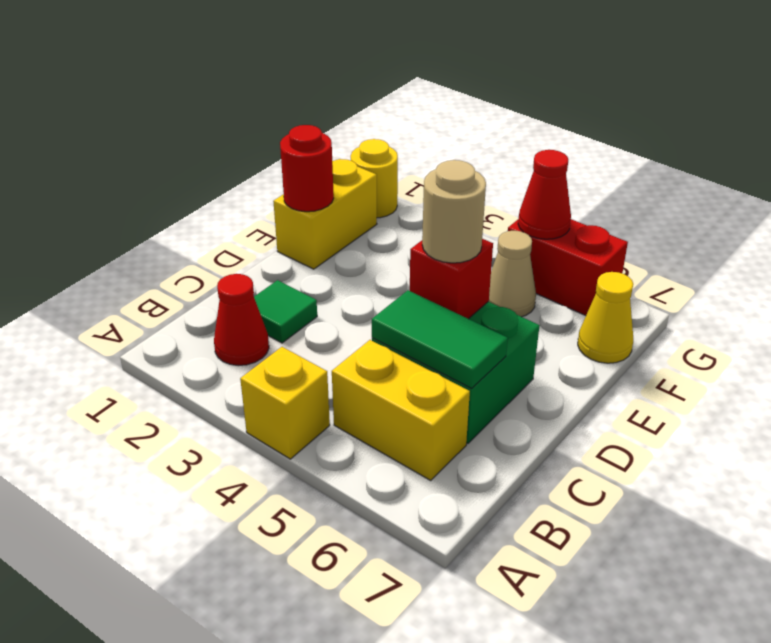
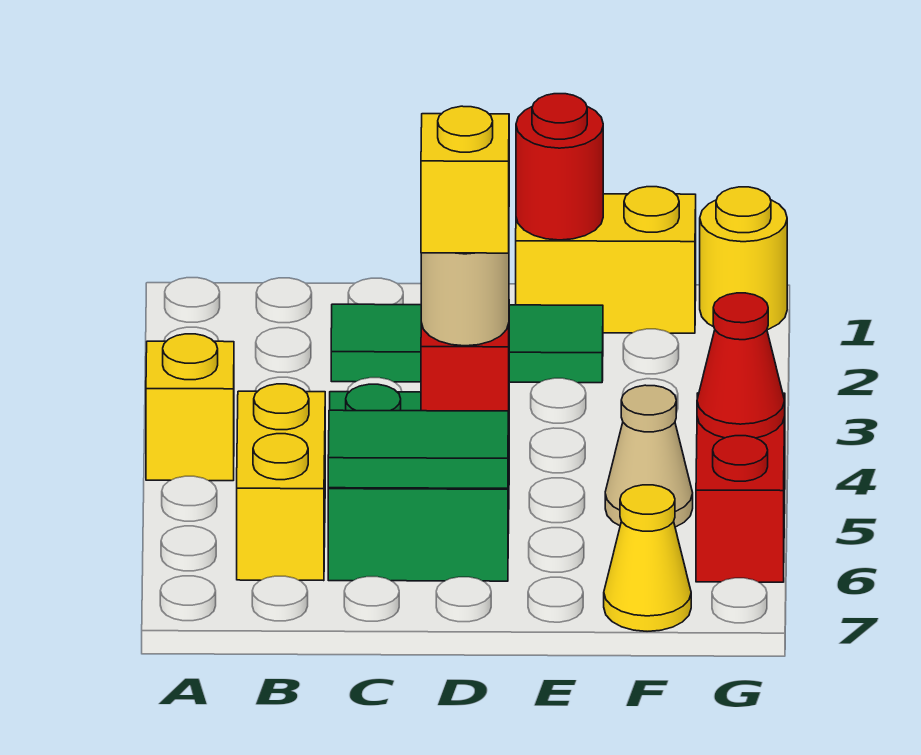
red cone B2 level 1 -> none
green tile C2 level 1 -> green tile C2:E2 level 1
green tile C5:C6 level 2 -> green tile C6:D6 level 2
none -> yellow brick D5 level 4

